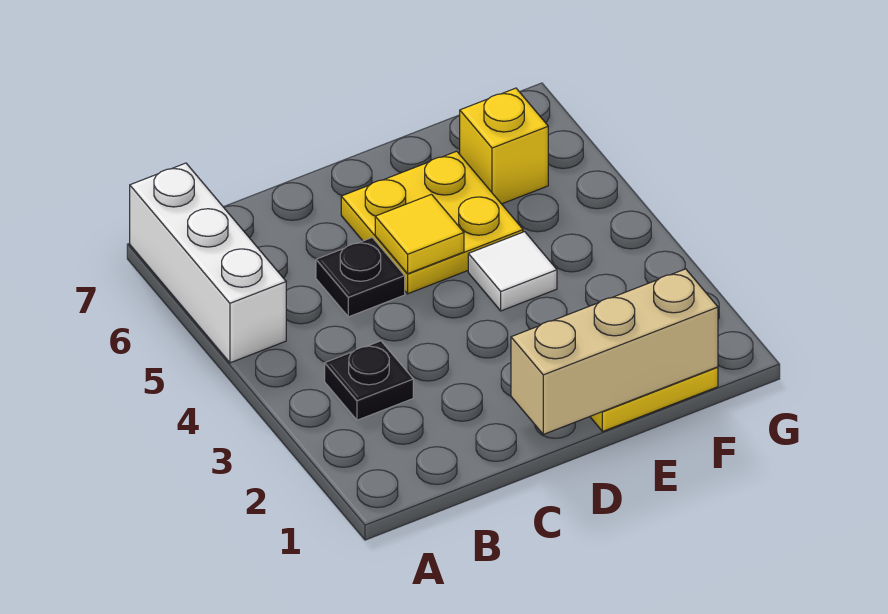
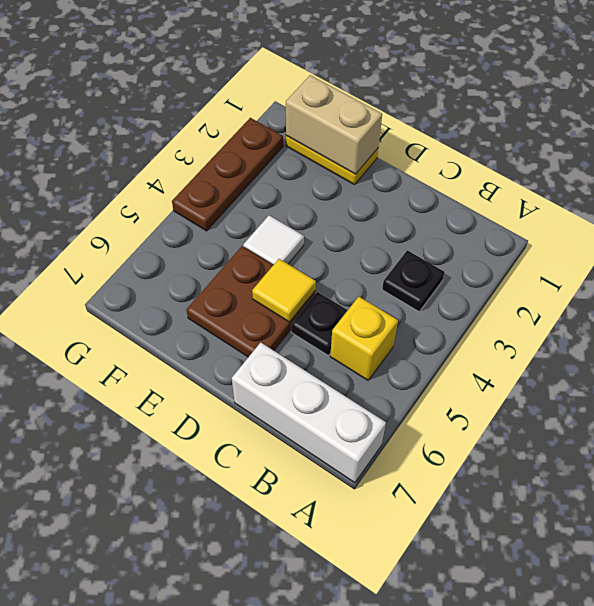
white brick A5:A7 level 1 -> white brick A7:C7 level 1
tan brick D1:F1 level 2 -> tan brick E1:F1 level 2
yellow plate D5:E6 level 1 -> brown plate D5:E6 level 1
yellow brick F6 level 1 -> yellow brick B5 level 1
none -> brown plate G2:G4 level 1

